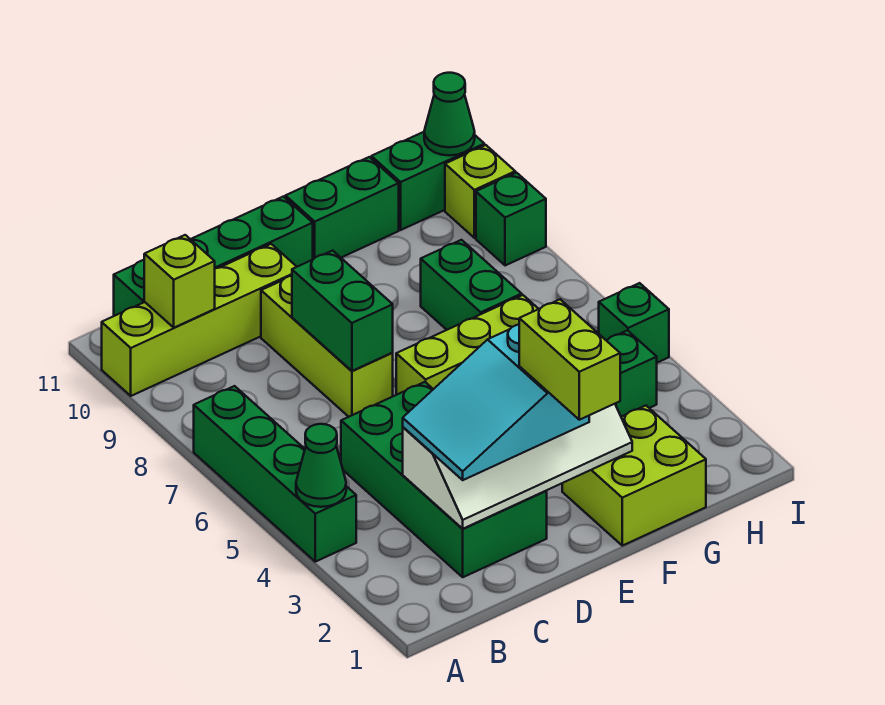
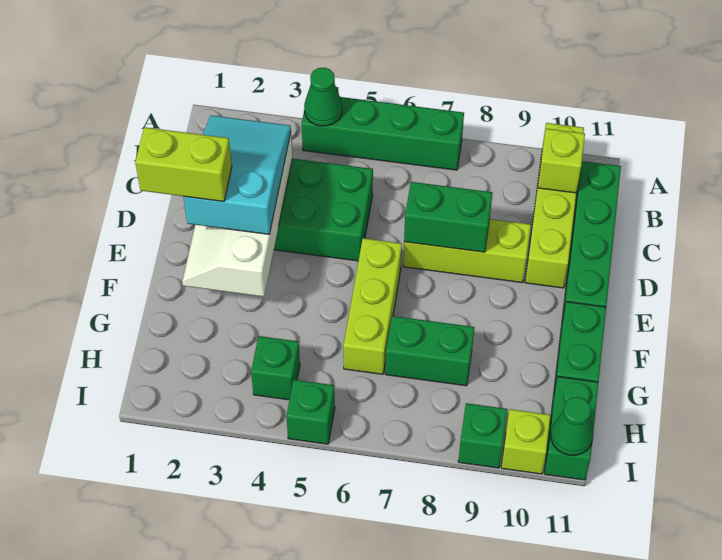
lime brick F1:G2 level 1 -> none

